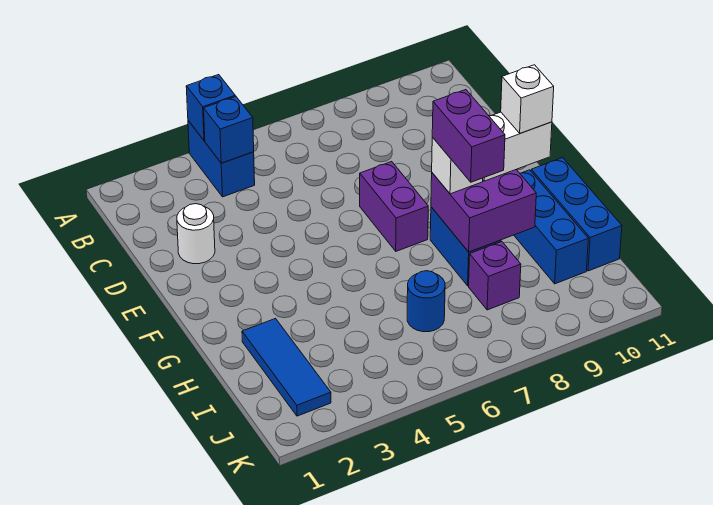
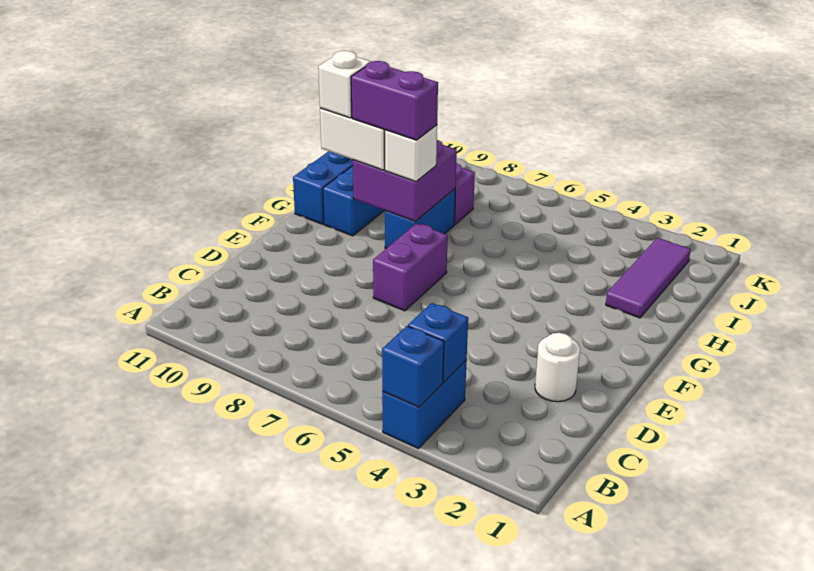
purple brick G8:H8 level 4 -> purple brick G8:G9 level 4
blue tile H2:J2 level 1 -> purple tile H2:J2 level 1
blue round brick I6 level 1 -> none

